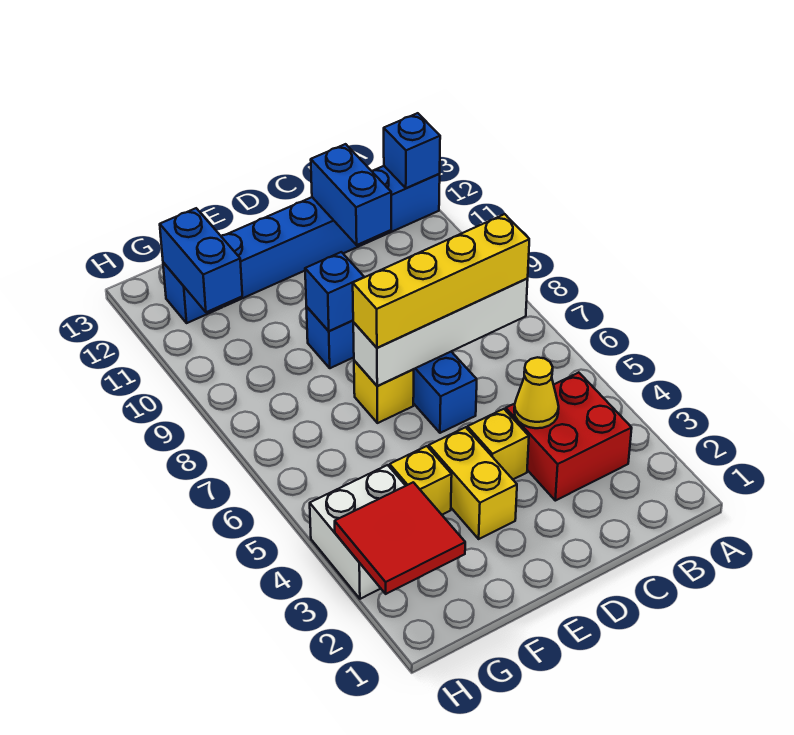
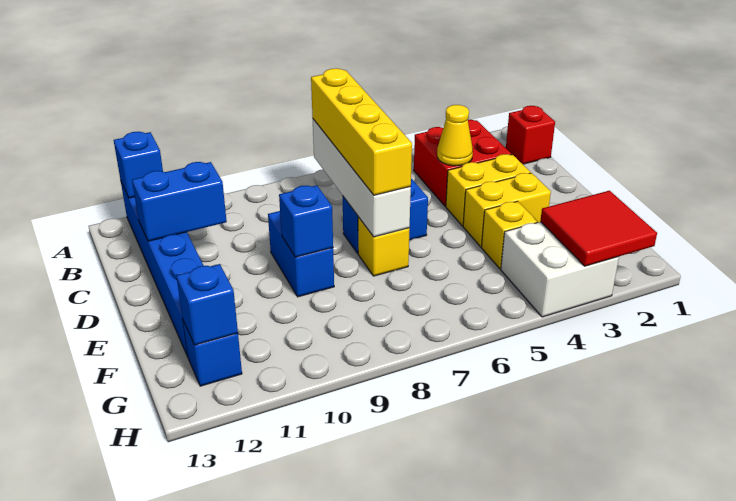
none -> red brick B1 level 1
yellow brick D4 level 1 -> yellow brick D3:D4 level 1
blue brick G11:G12 level 2 -> blue brick G12 level 2

